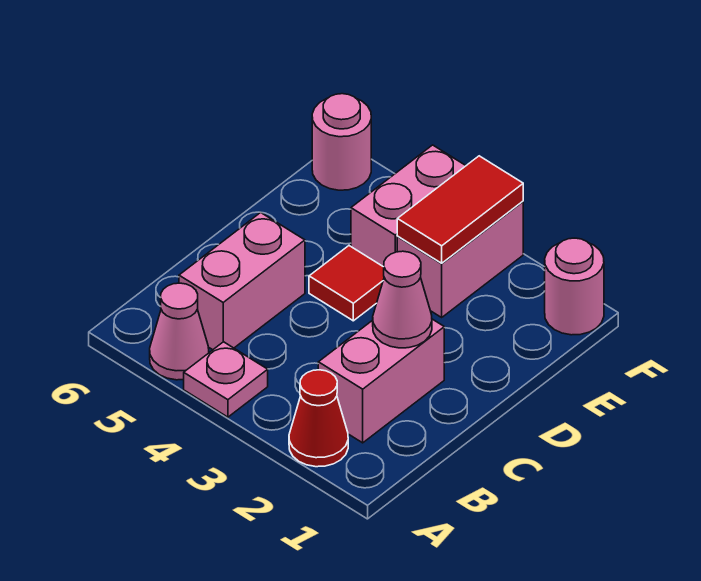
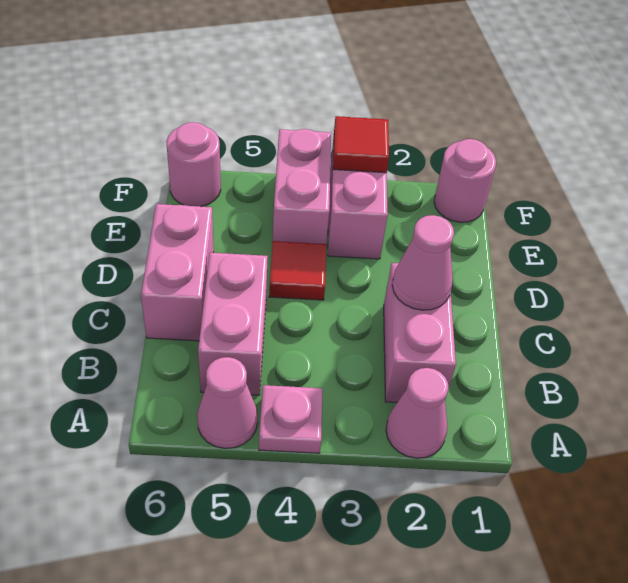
red cone A2 level 1 -> pink cone A2 level 1
none -> pink brick C6:D6 level 1
red tile E3:F3 level 2 -> red tile F3 level 2

